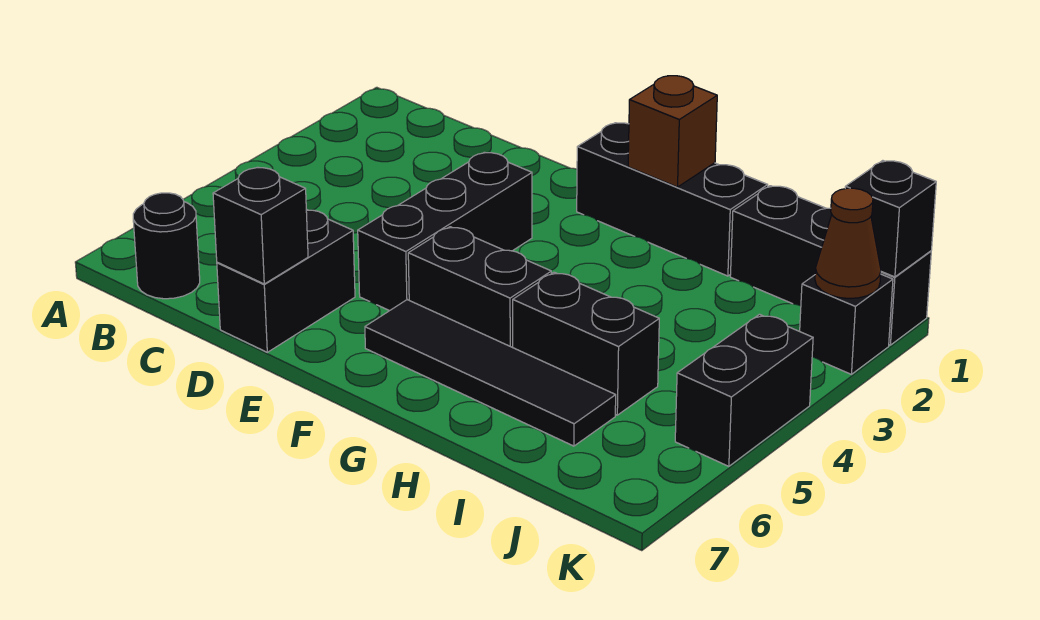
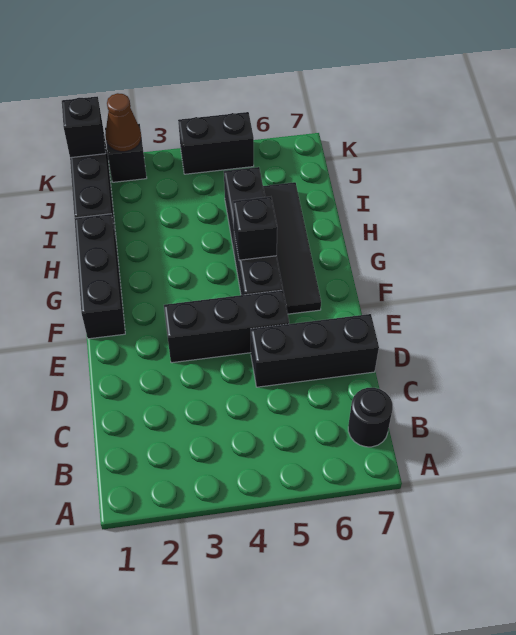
black brick D6:D7 level 1 -> black brick D5:D7 level 1
black brick D7 level 2 -> black brick G5 level 2
brown brick G1 level 2 -> none

